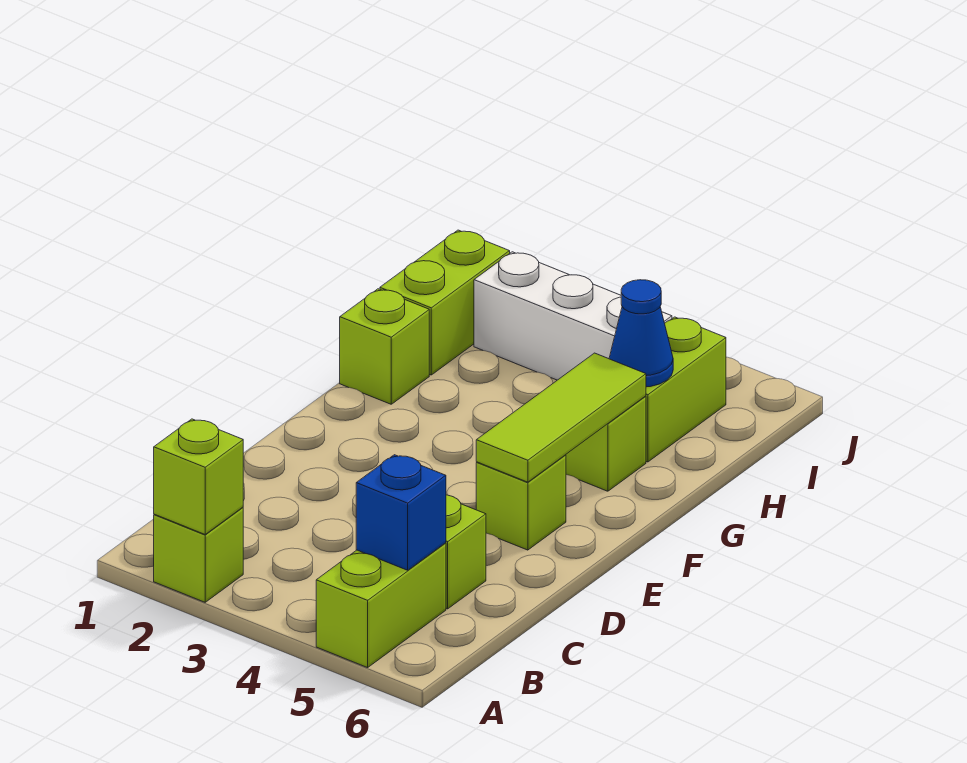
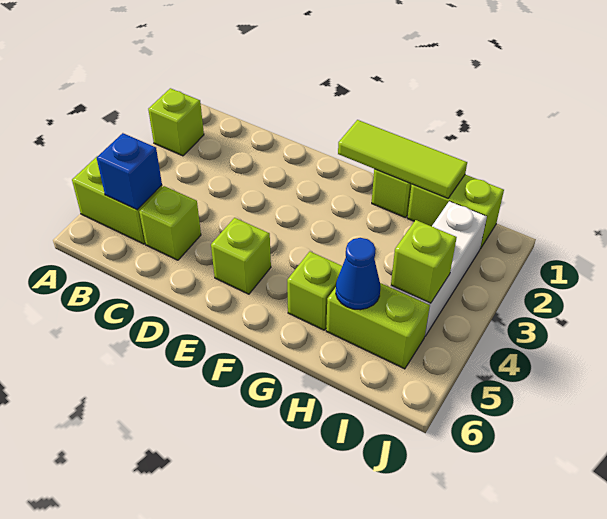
lime brick A2 level 2 -> lime brick I4 level 2
lime tile E5:G5 level 2 -> lime tile F1:H1 level 2

